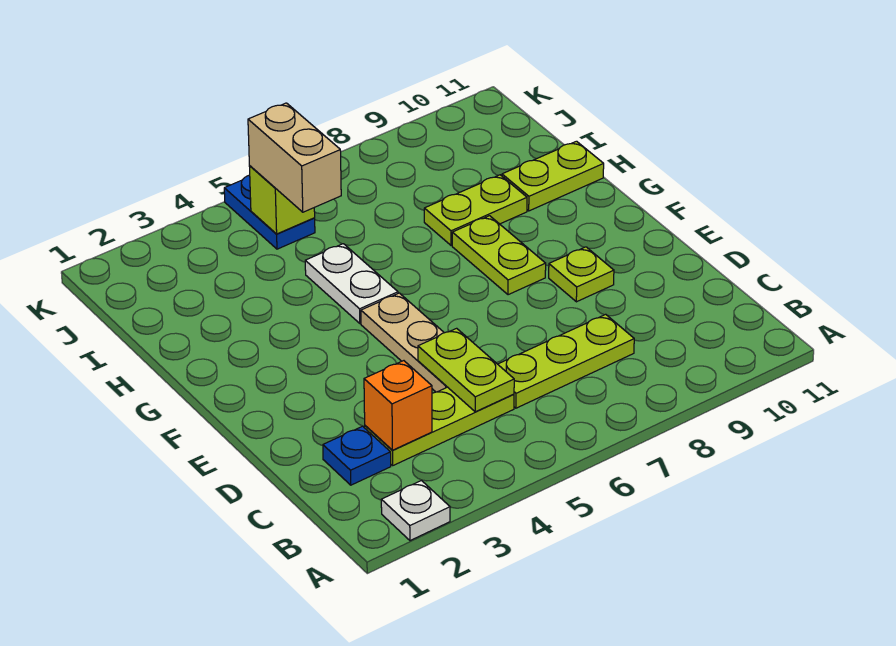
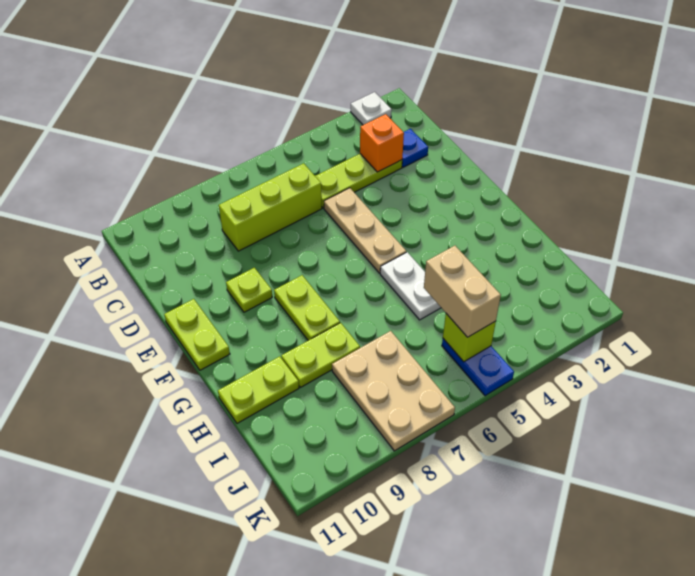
lime plate C5:D5 level 2 -> lime plate E11:F11 level 1
lime plate C6:C8 level 1 -> lime brick C6:C8 level 1
none -> tan plate I7:K8 level 1

